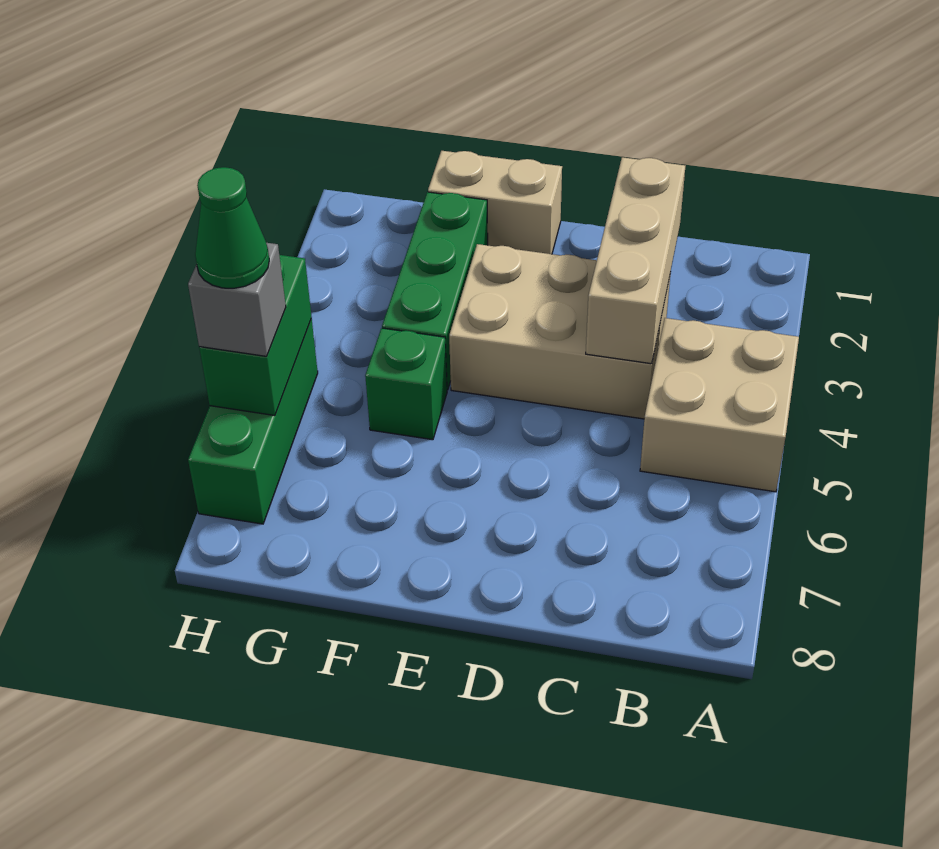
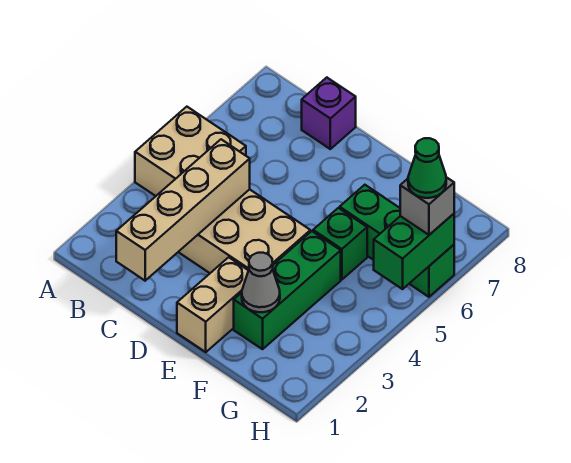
tan brick C2:C4 level 2 -> tan brick C1:C4 level 2
none -> purple brick C8 level 1
tan brick E1:F1 level 1 -> tan brick E1:E2 level 1
none -> grey cone F2 level 2
green brick H5:H7 level 1 -> green brick F6:H6 level 1

